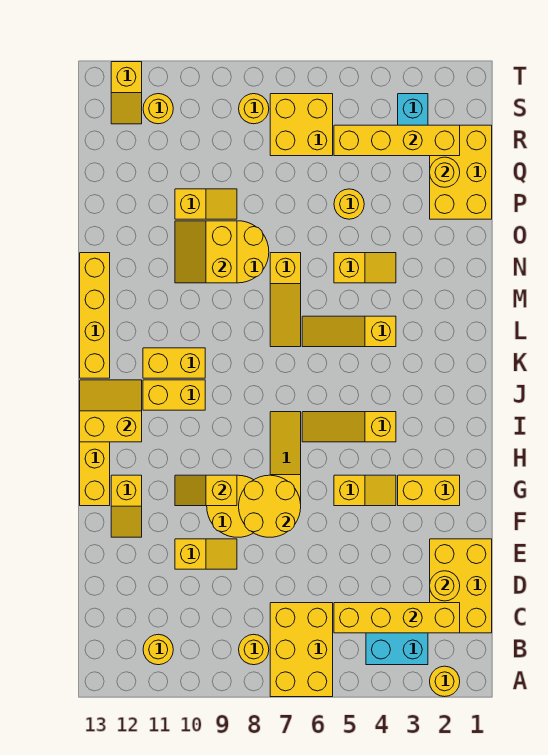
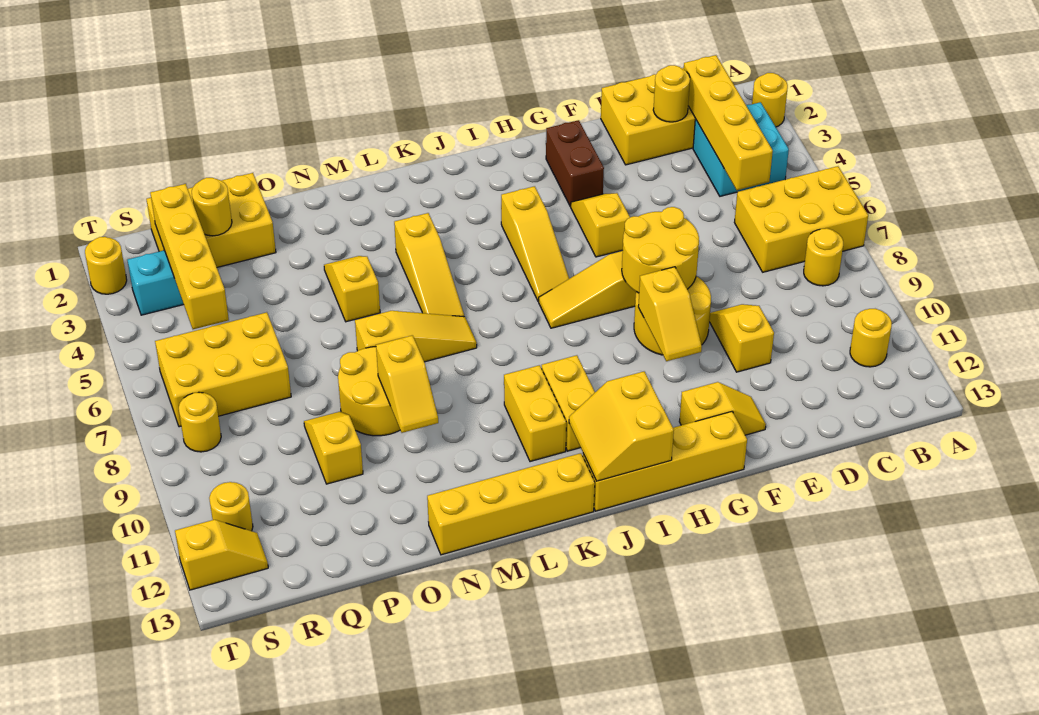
yellow brick G2:G3 level 1 -> brown brick G2:G3 level 1
yellow slope N9:O10 level 2 top 9 -> yellow slope N9:N10 level 2 top 9
yellow round brick P5 level 1 -> yellow round brick T2 level 1
yellow brick R6:S7 level 1 -> yellow brick Q6:S7 level 1

